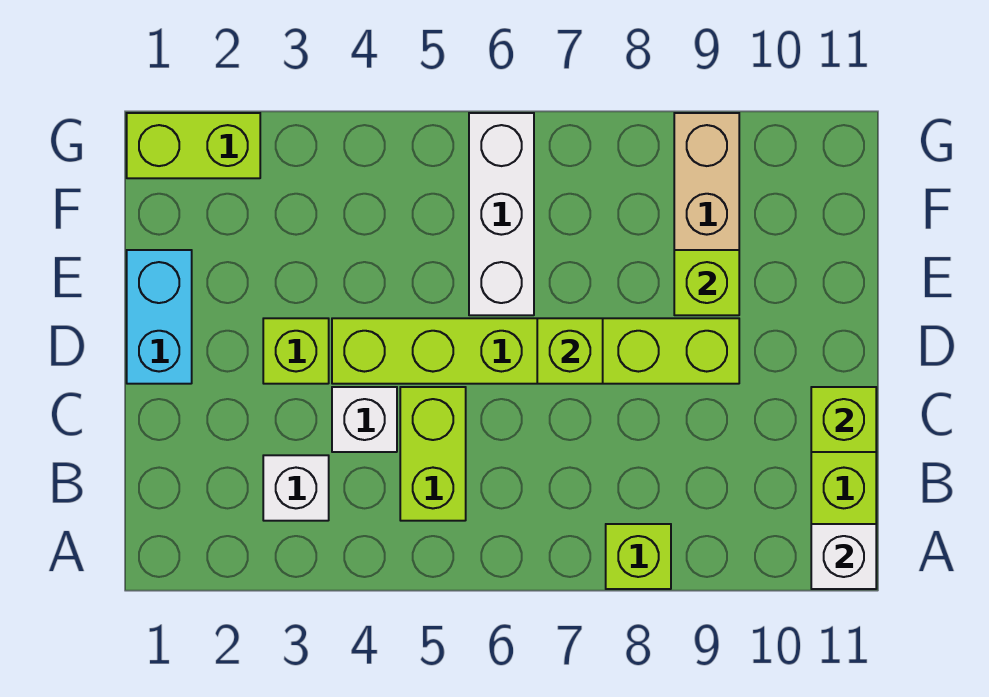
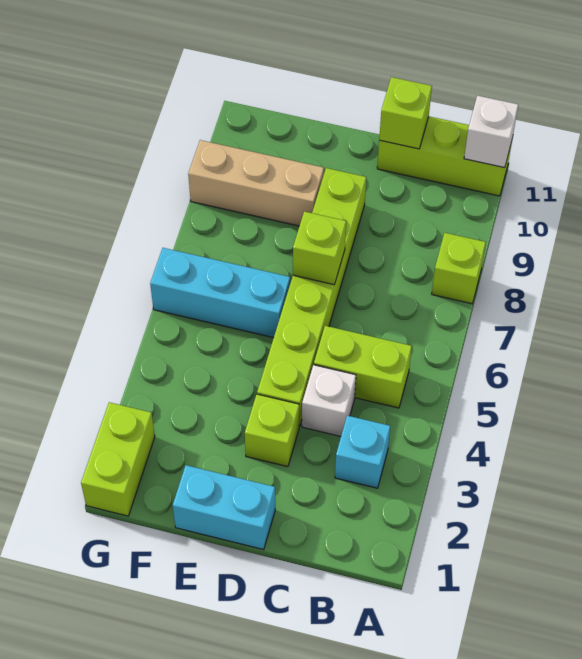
white brick B3 level 1 -> cyan brick B3 level 1
white brick E6:G6 level 1 -> cyan brick E6:G6 level 1
lime brick E9 level 2 -> none

